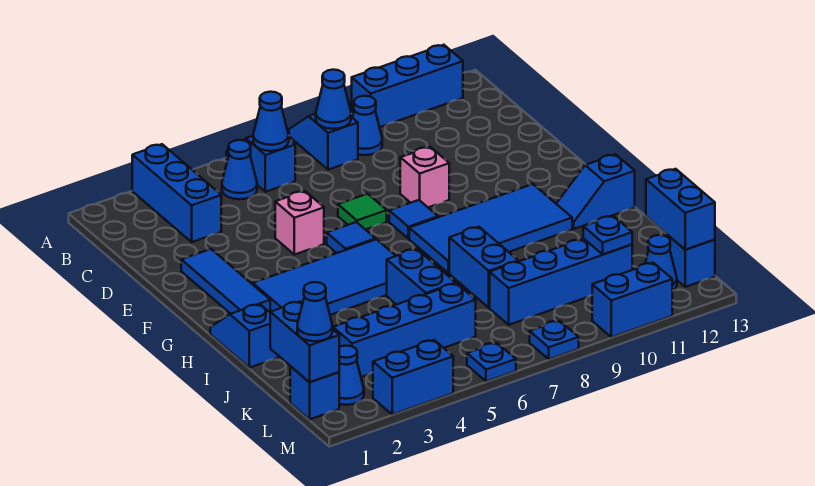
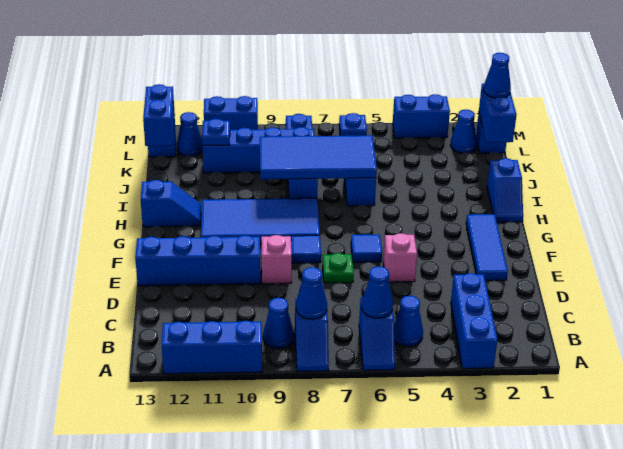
green tile E7 level 1 -> green plate E7 level 1
blue tile G3:H6 level 1 -> blue tile I6:J9 level 2
blue brick K3:K6 level 1 -> blue brick E10:E13 level 1

